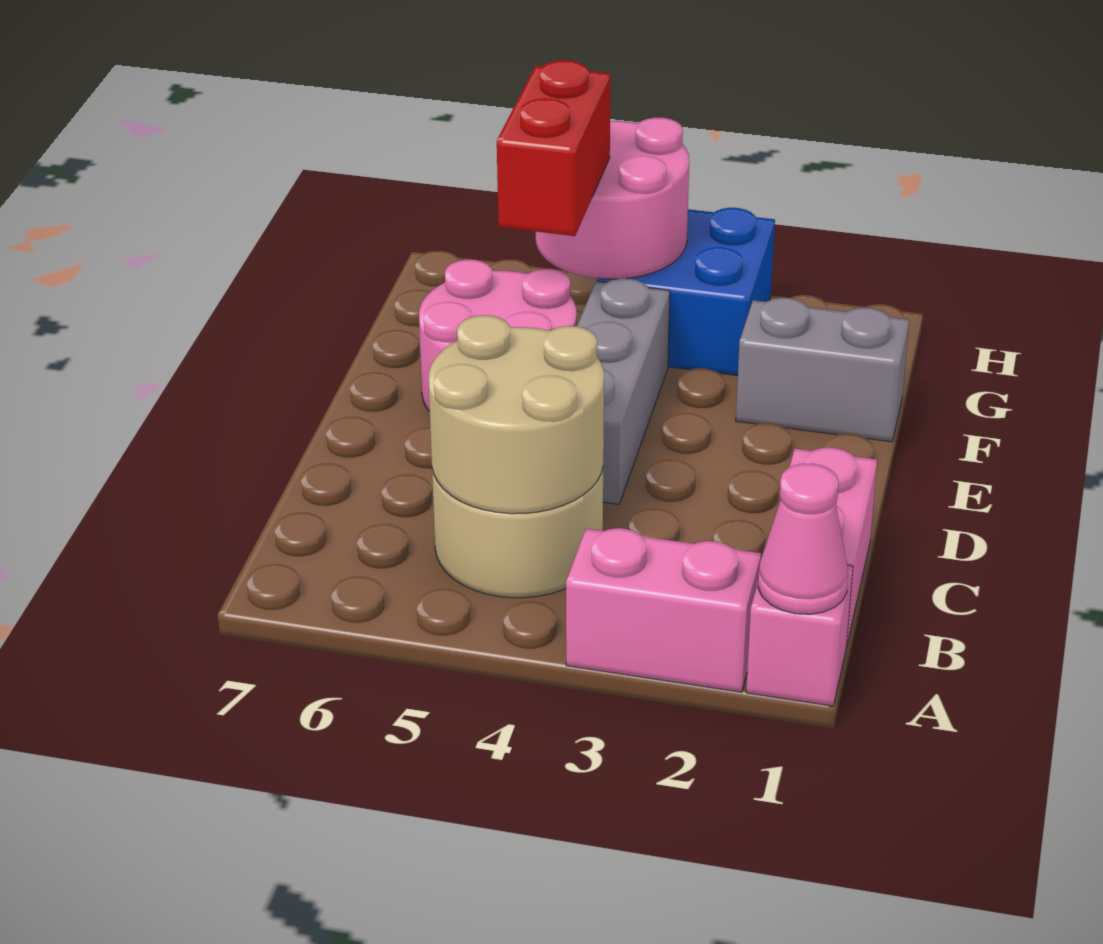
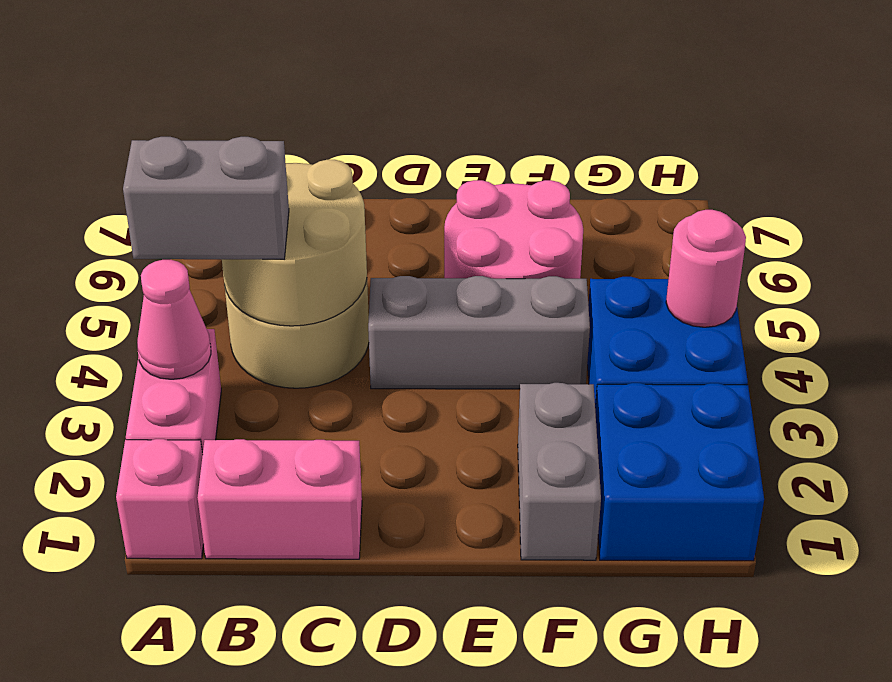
pink cone A1 level 2 -> pink cone A3 level 2
none -> grey brick A4:B4 level 3
red brick F5:G5 level 3 -> none
none -> blue brick G1:H2 level 1
pink round brick G4:H5 level 2 -> pink round brick H4 level 2

